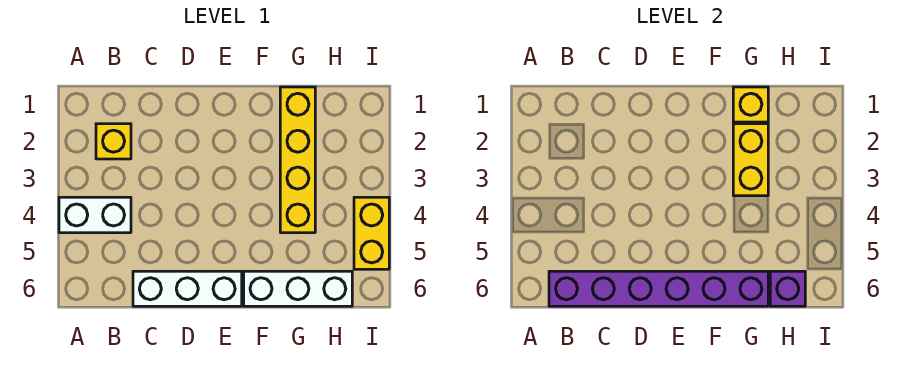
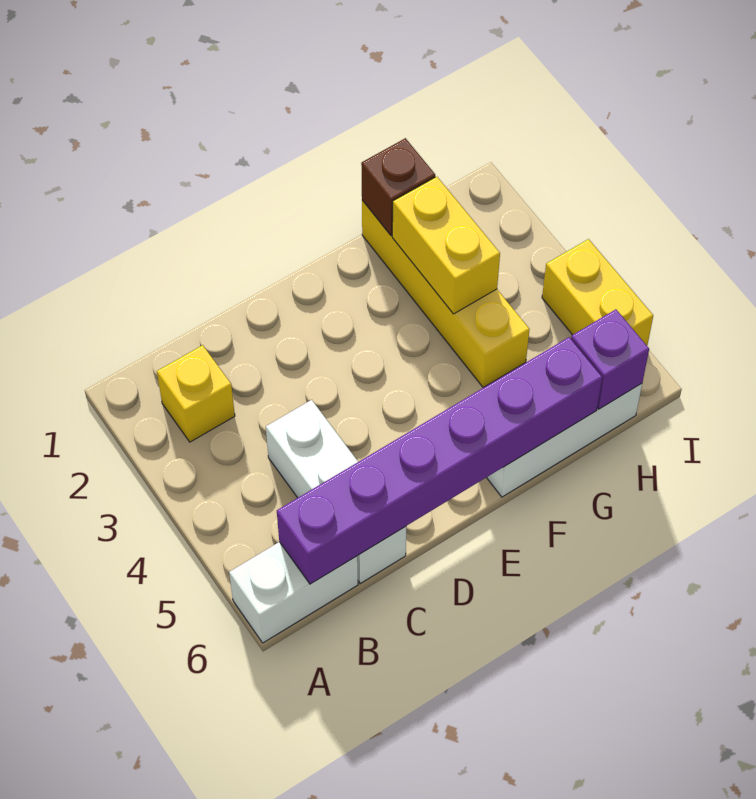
white brick A4:B4 level 1 -> white brick A6:B6 level 1
white brick C6:E6 level 1 -> white brick C4:C6 level 1
yellow brick G1 level 2 -> brown brick G1 level 2

